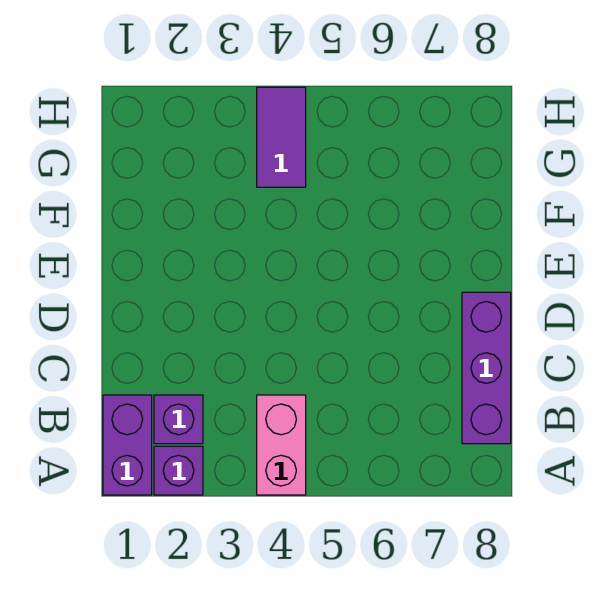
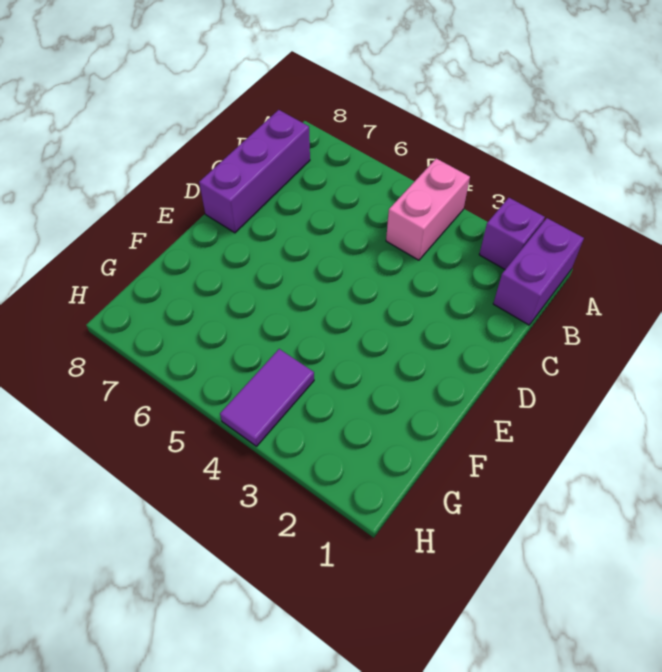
purple brick B2 level 1 -> none

